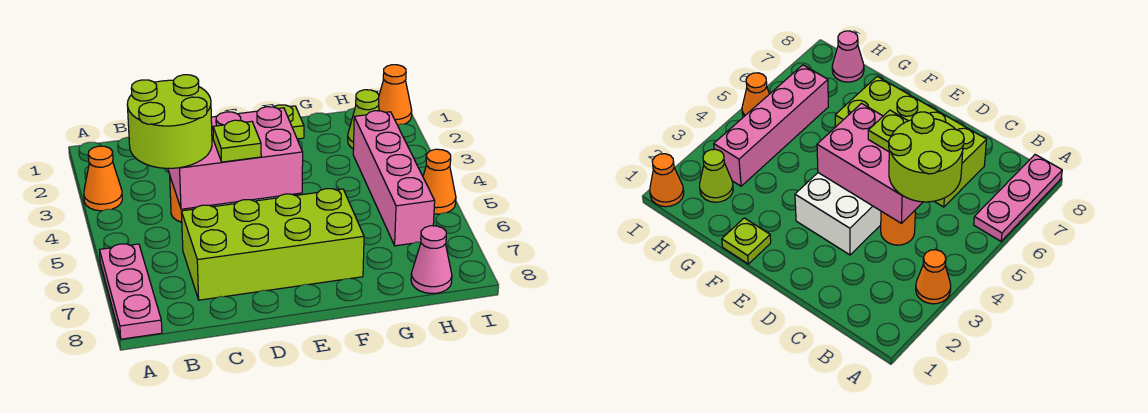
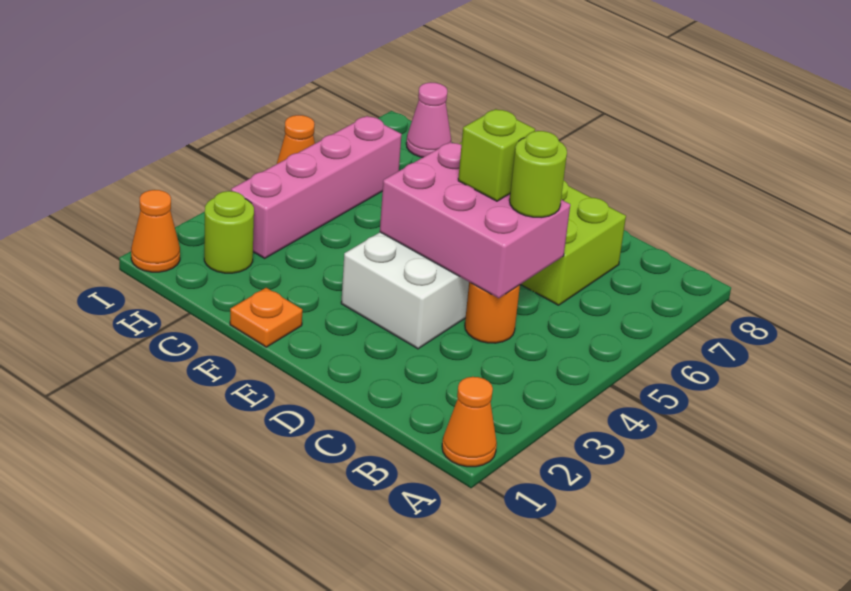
orange cone A3 level 1 -> orange cone A1 level 1
pink plate A6:A8 level 1 -> none
lime round brick B4:C5 level 3 -> lime round brick C5 level 3
lime plate D5 level 3 -> lime brick D5 level 3
lime plate F1 level 1 -> orange plate F1 level 1
lime cone H2 level 1 -> lime round brick H2 level 1

